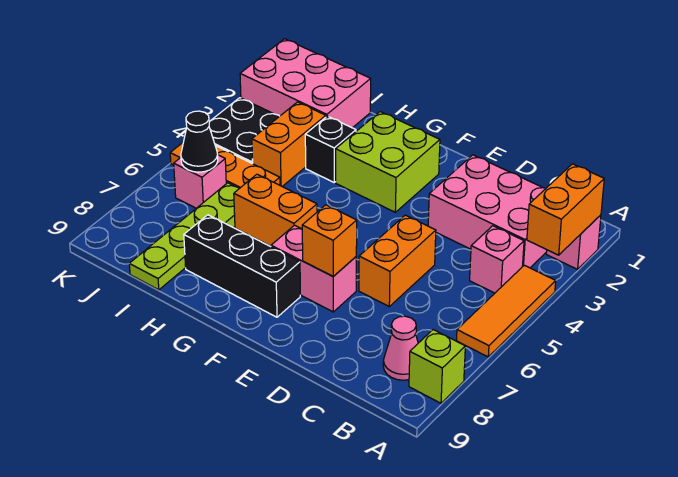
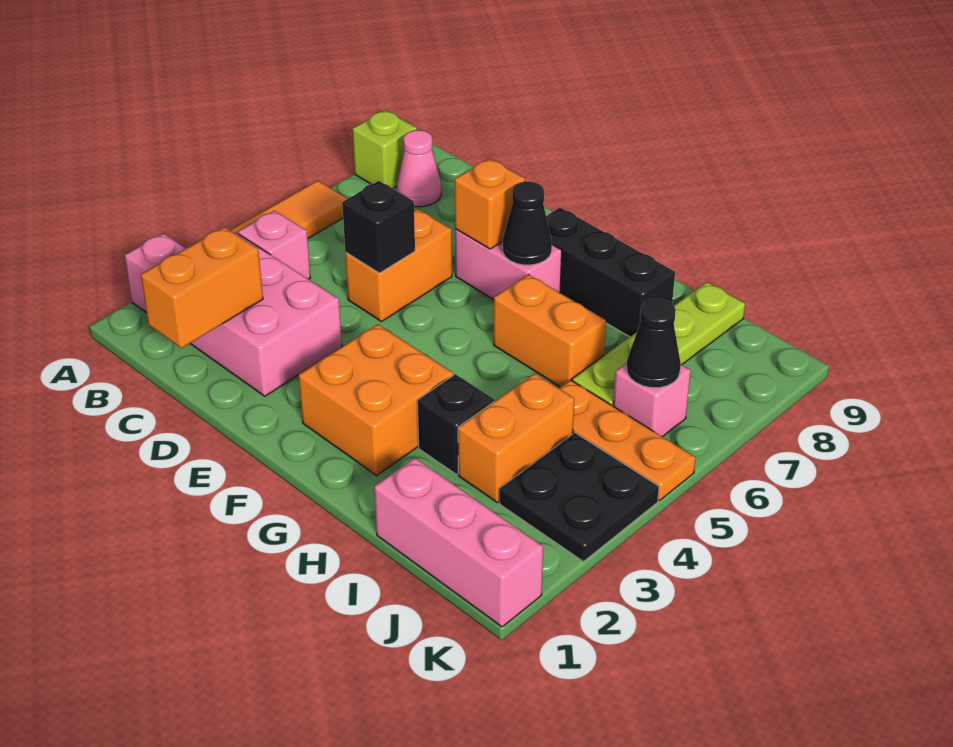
orange brick A2:A3 level 2 -> orange brick C1:C2 level 2
none -> black brick D5 level 2
lime brick F2:G3 level 1 -> orange brick F2:G3 level 1
none -> black cone F7 level 2
pink brick I1:K2 level 1 -> pink brick I1:K1 level 1

